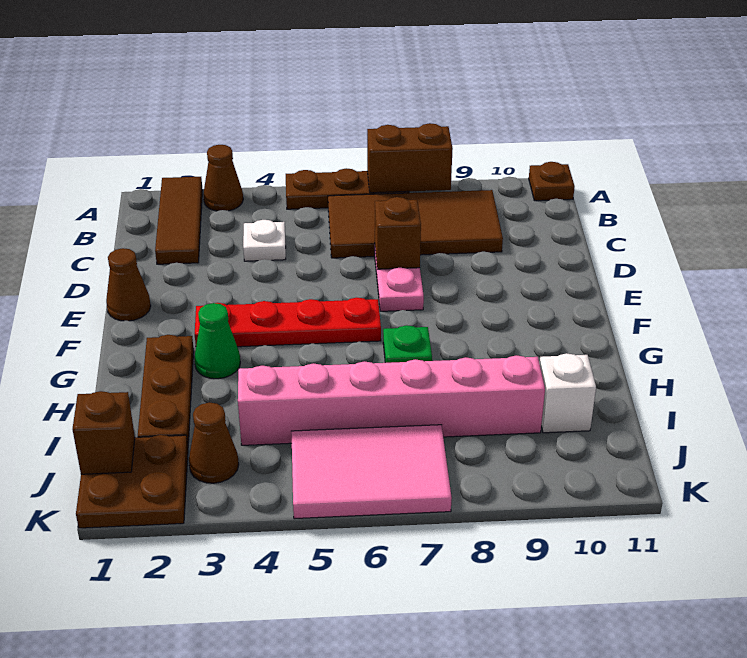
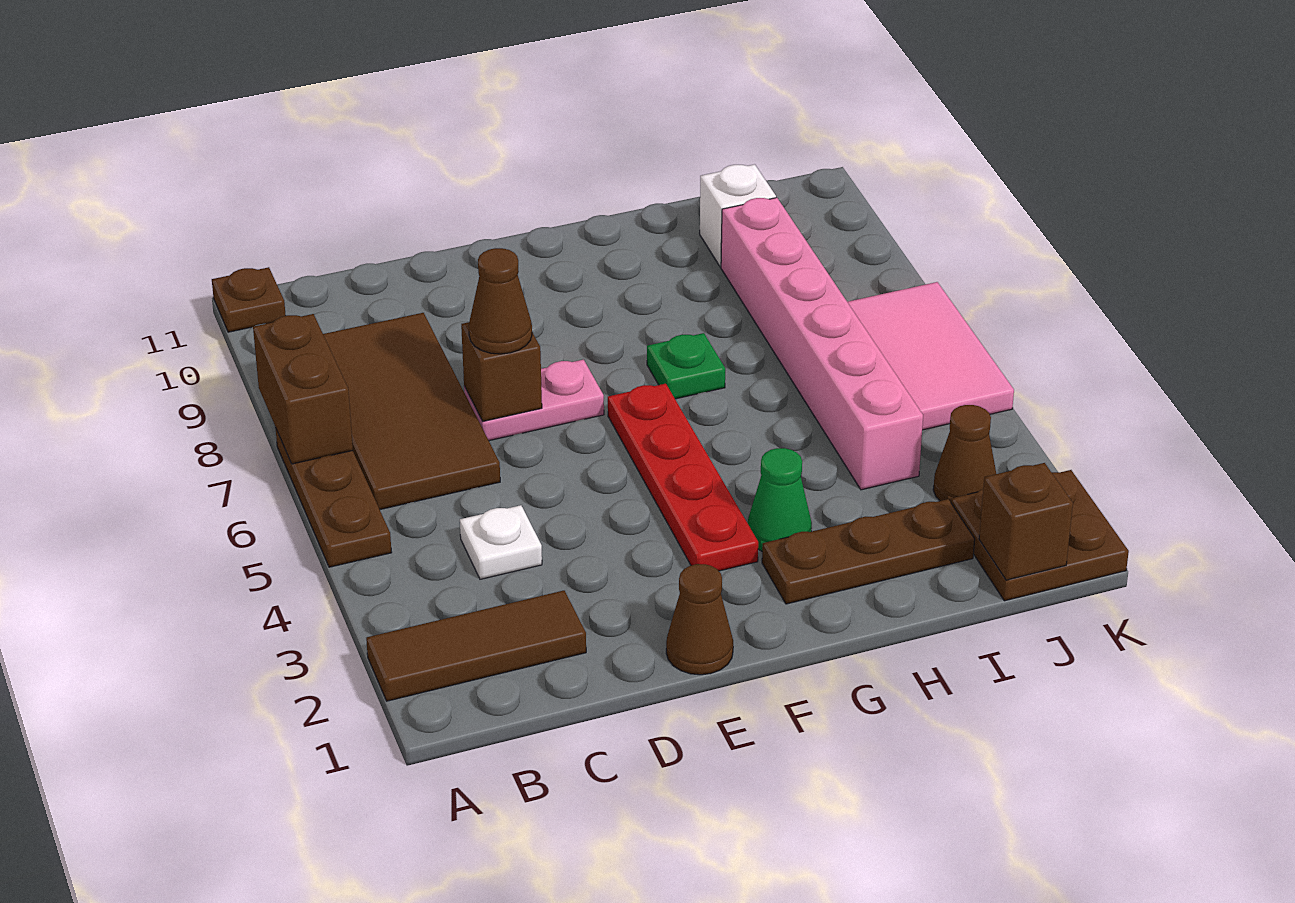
brown cone A3 level 1 -> brown cone D7 level 3

